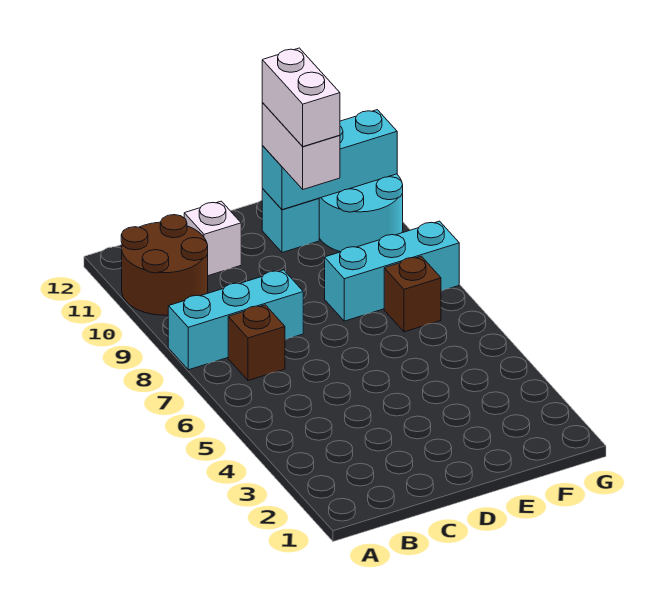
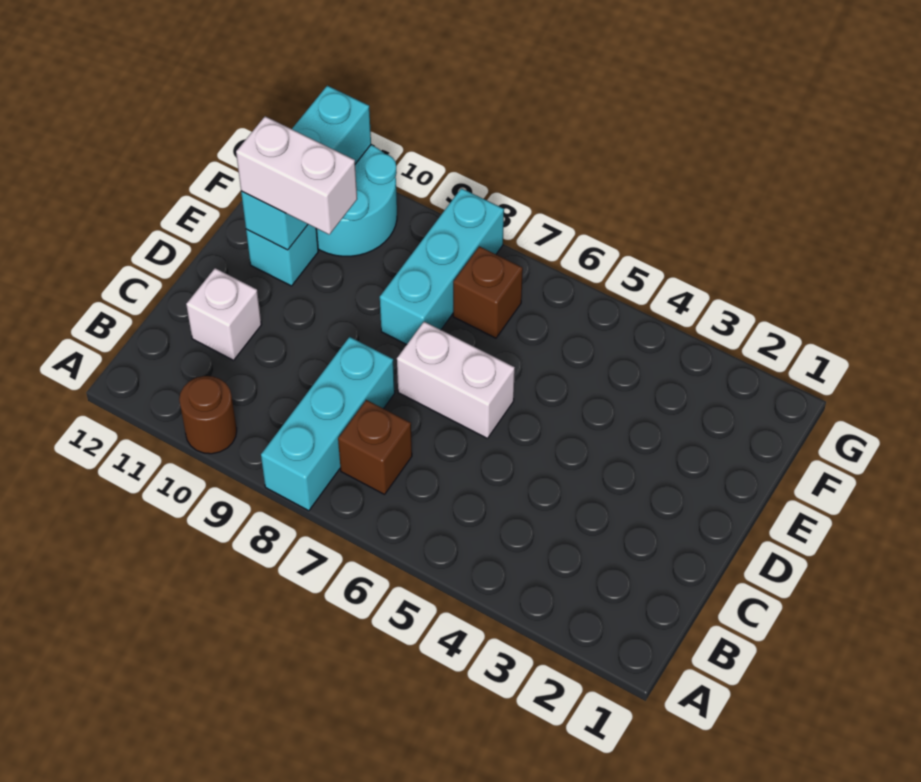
brown round brick A10:B11 level 1 -> brown round brick A10 level 1
white brick E10:E11 level 4 -> white brick D6:D7 level 1

